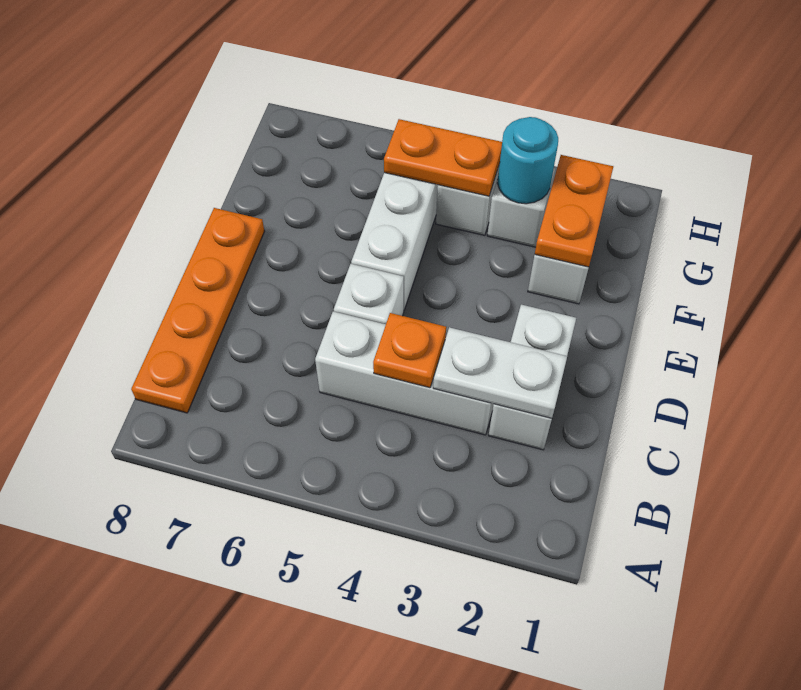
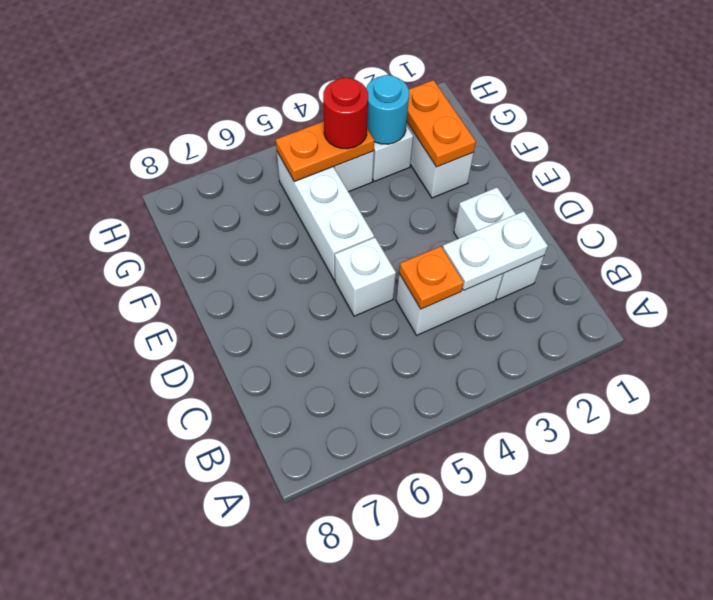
orange plate B8:E8 level 1 -> none
white brick C3:C5 level 1 -> white brick C3:C4 level 1
none -> red round brick G4 level 3

